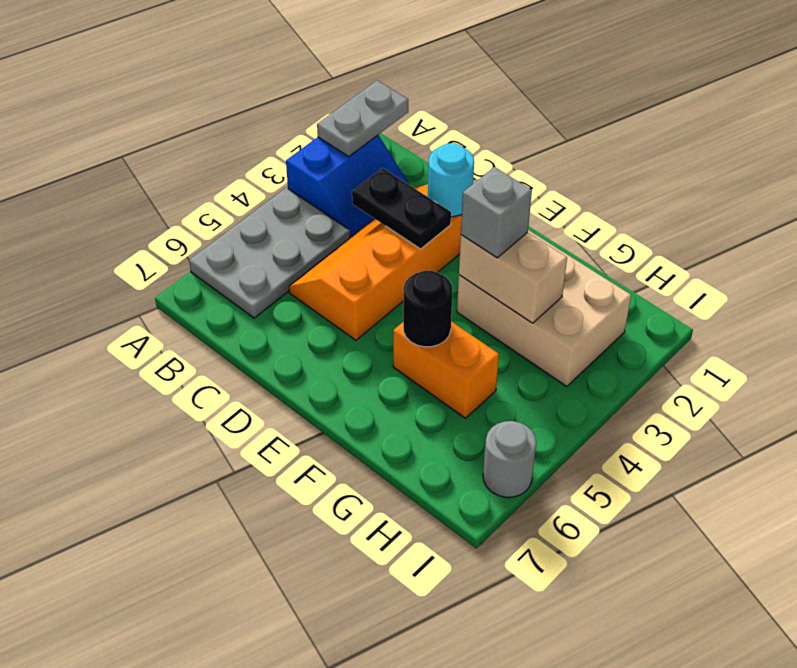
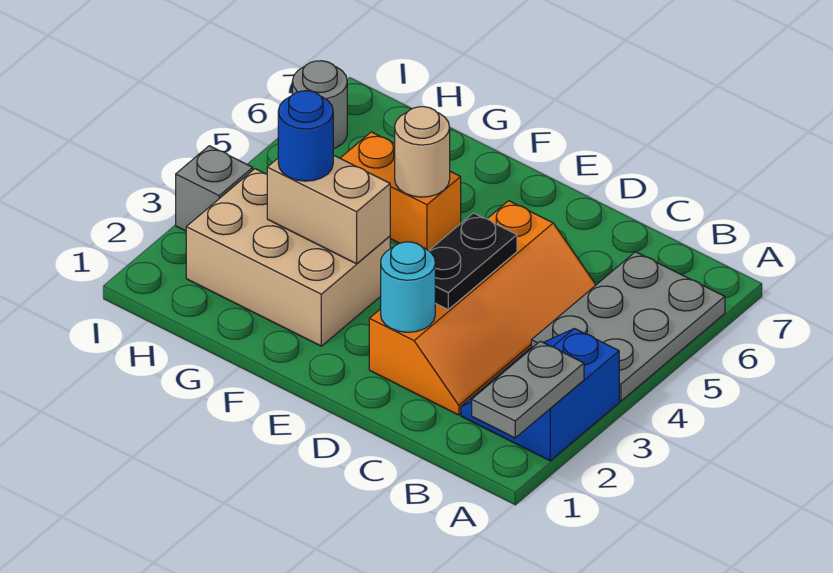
black plate C3:D3 level 2 -> black plate D3:D4 level 2
grey brick F3 level 3 -> grey brick I3 level 1
black round brick F5 level 2 -> tan round brick F5 level 2
none -> blue round brick G3 level 3

